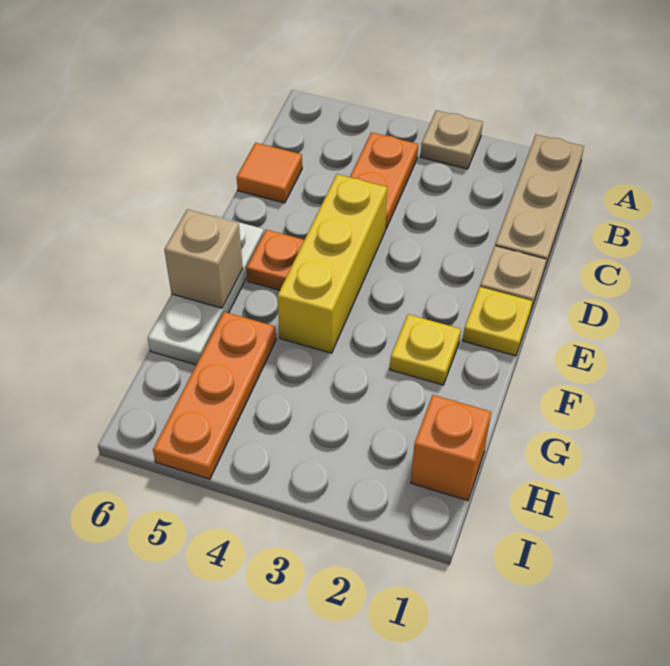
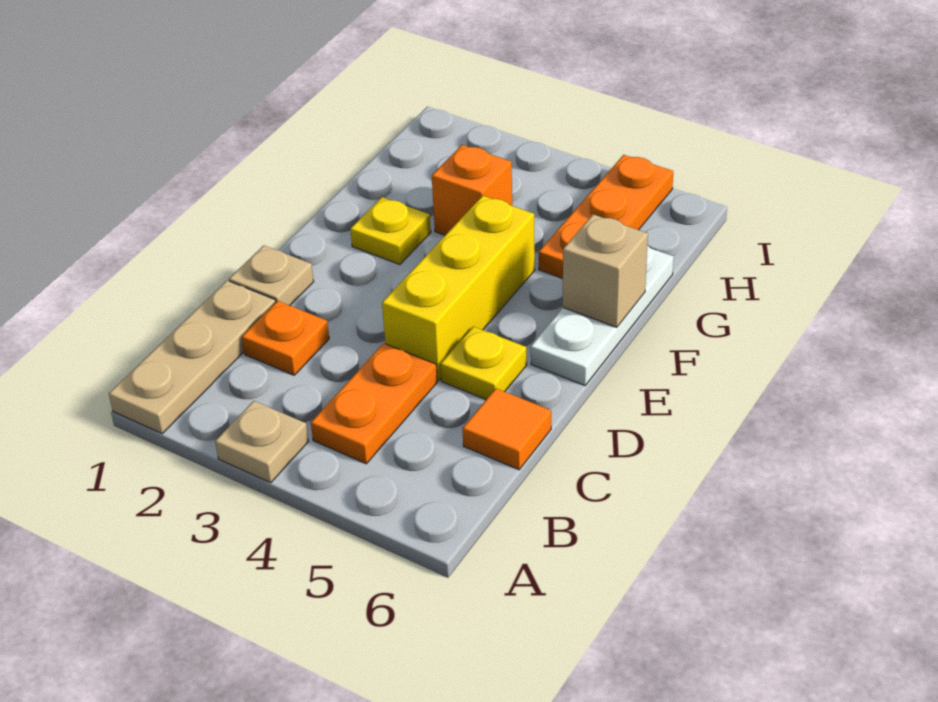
yellow plate E1 level 1 -> yellow plate D5 level 1
orange plate E5 level 1 -> orange plate C2 level 1
orange brick H1 level 1 -> orange brick G3 level 1

